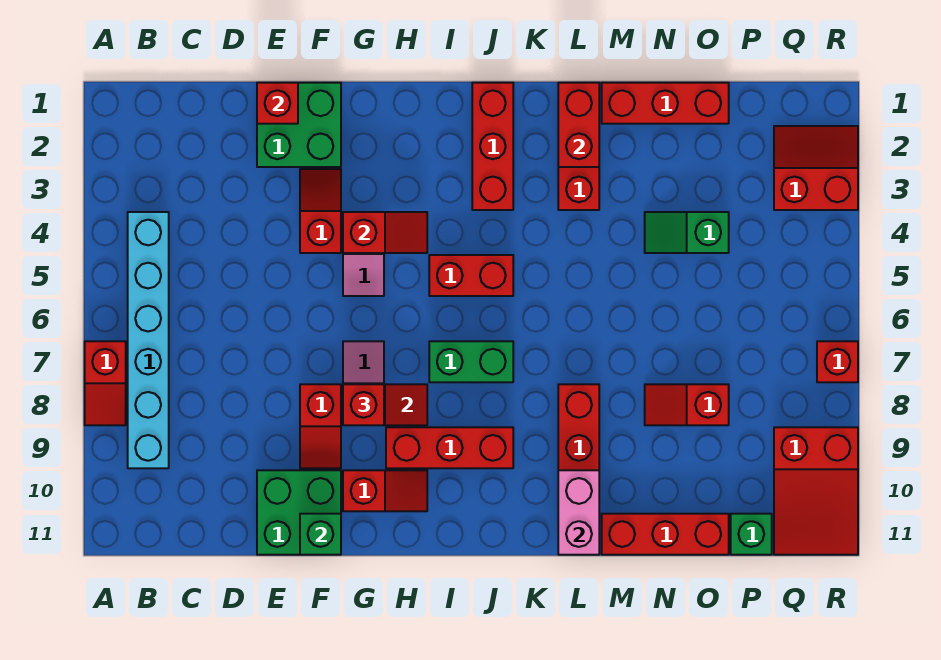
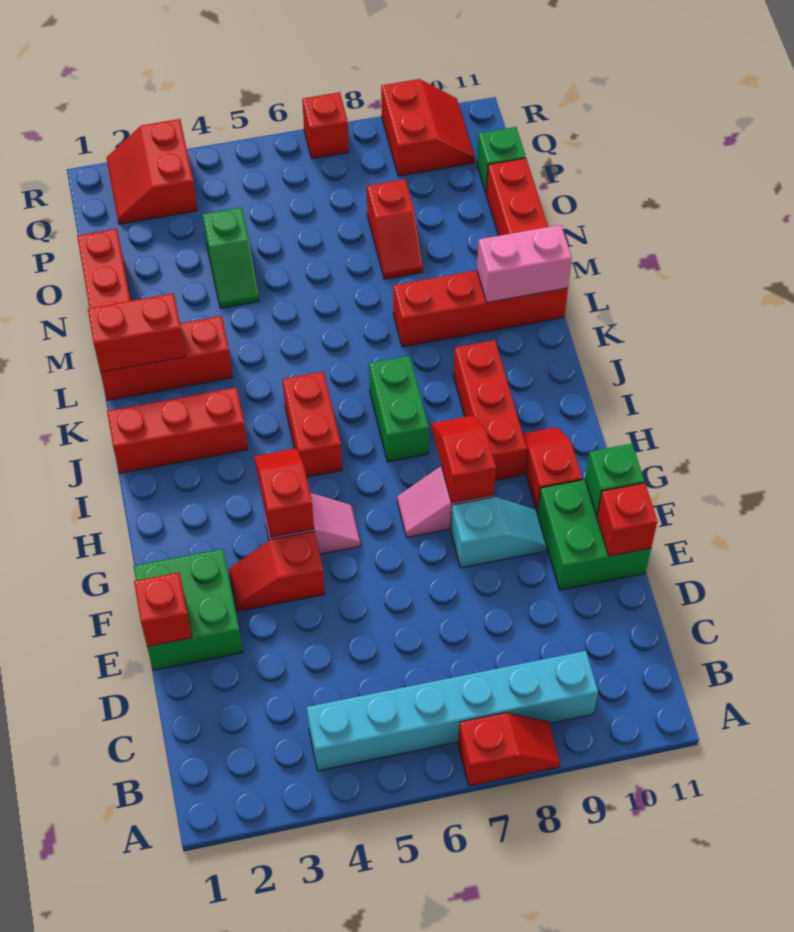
red slope F8:F9 level 1 top 8 -> cyan slope F8:F9 level 1 top 8
red brick G8 level 3 -> red brick E11 level 2
red slope Q9:R11 level 1 top 9 -> red slope Q9:R10 level 1 top 9

